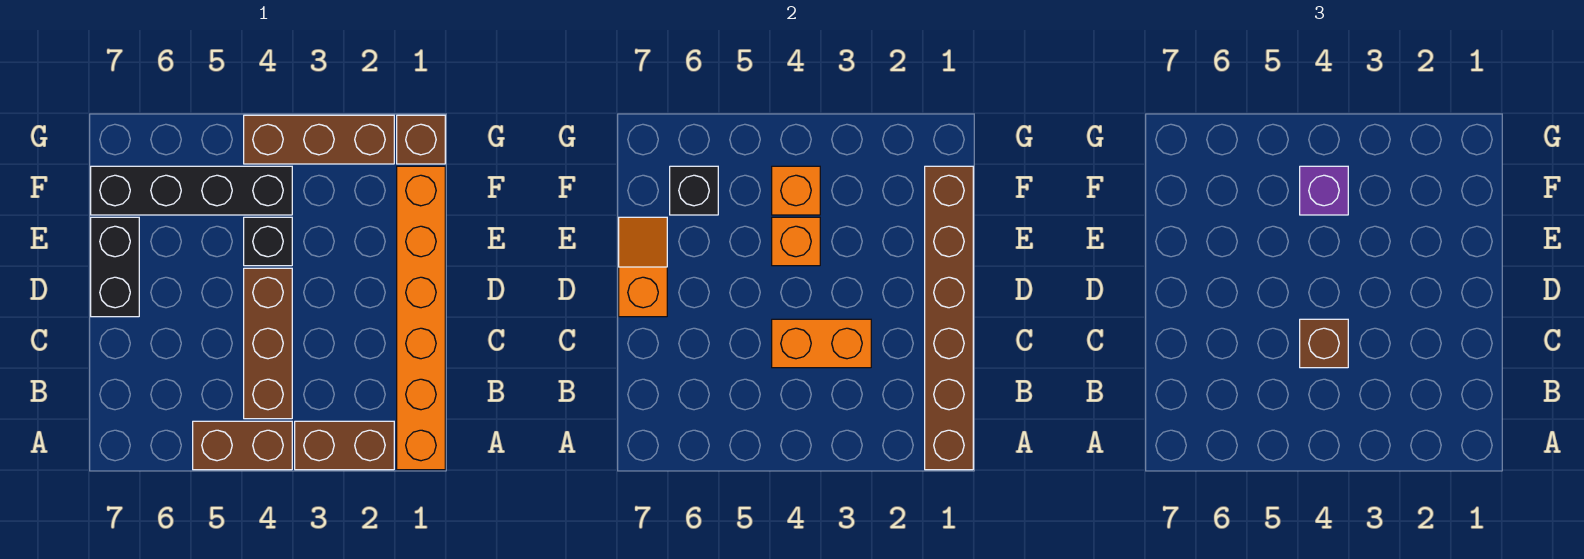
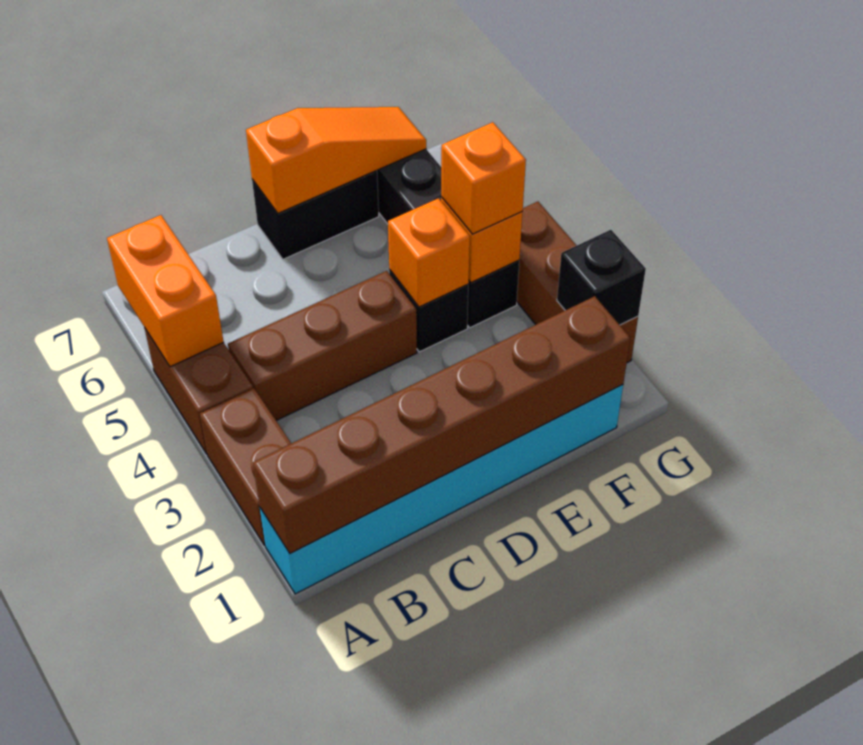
orange brick A1:F1 level 1 -> cyan brick A1:F1 level 1
orange brick C3:C4 level 2 -> orange brick A5:A6 level 2
brown brick C4 level 3 -> none
orange slope D7:E7 level 2 top D -> orange slope D7:F7 level 2 top D
purple brick F4 level 3 -> orange brick F4 level 3
black brick F6 level 2 -> black brick G2 level 2
brown brick G1 level 1 -> none

